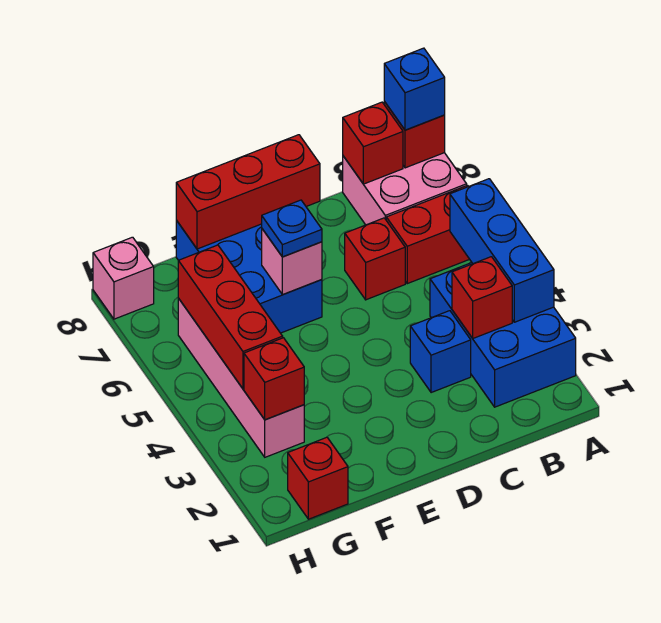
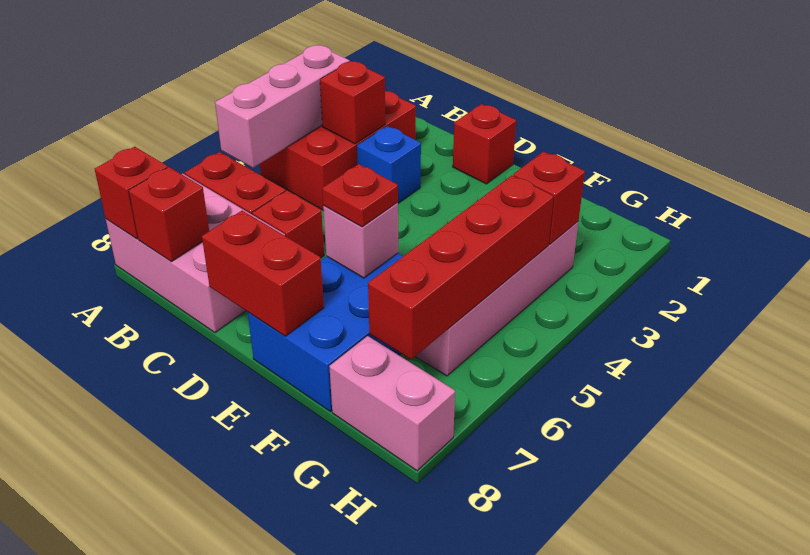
blue brick A2:B4 level 1 -> red brick A2:B4 level 1
blue brick A3:A5 level 2 -> pink brick A3:A5 level 2
pink brick A7:B8 level 1 -> pink brick A7:C8 level 1
blue brick A8 level 3 -> none
red brick D8:F8 level 2 -> red brick D8:E8 level 2
blue plate E6 level 3 -> red plate E6 level 3
red brick G1 level 1 -> red brick D1 level 1
red brick G4:G6 level 2 -> red brick G4:G7 level 2
pink brick H8 level 1 -> pink brick G8:H8 level 1

